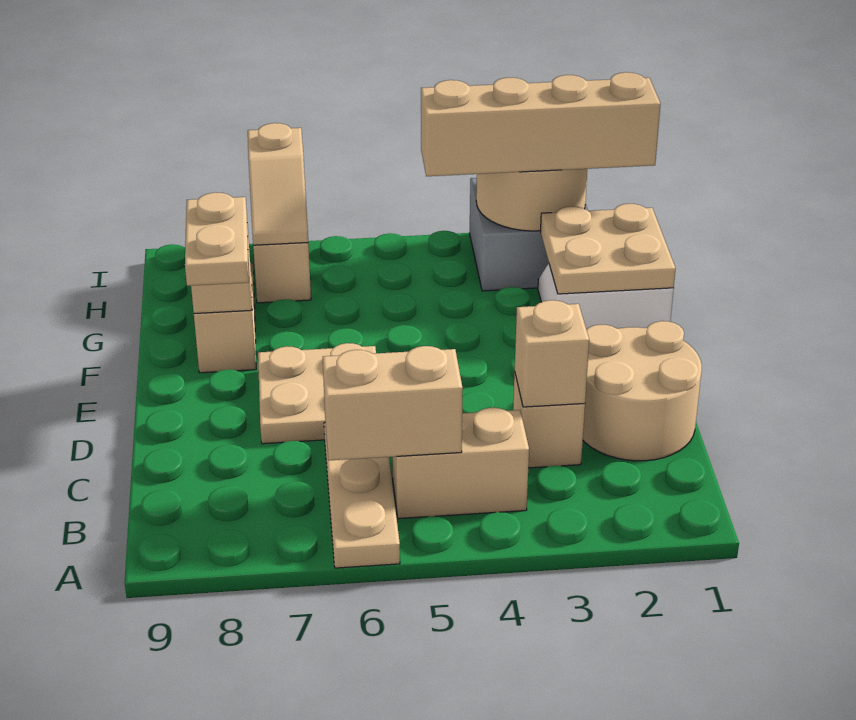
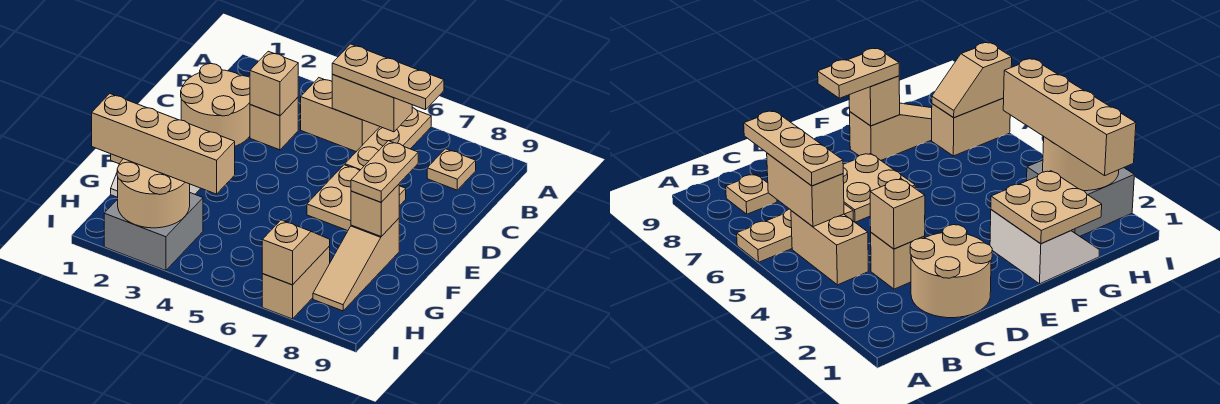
none -> tan plate B5:B7 level 3
none -> tan plate B8 level 1

